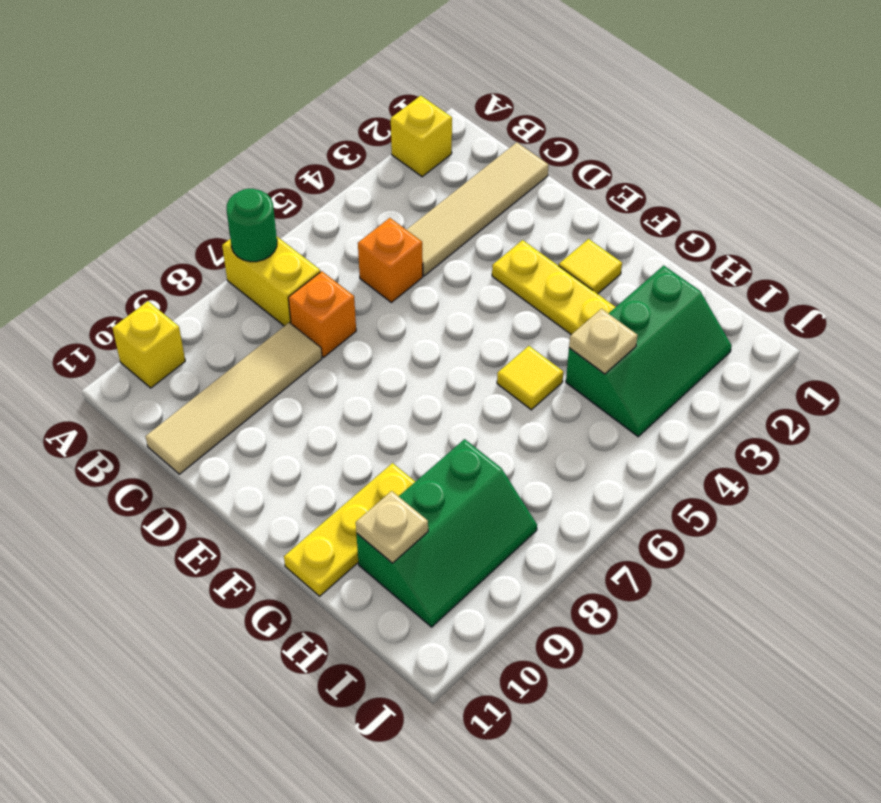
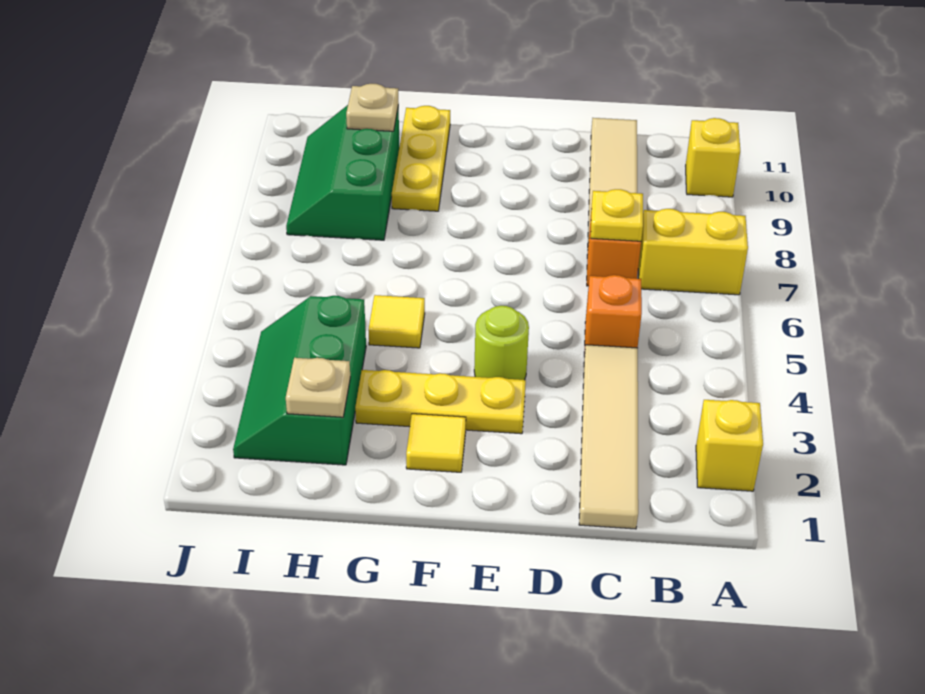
green round brick A7 level 2 -> none
none -> yellow plate C7 level 2
none -> lime round brick E4 level 1
tan plate H4 level 2 -> tan plate H2 level 2

